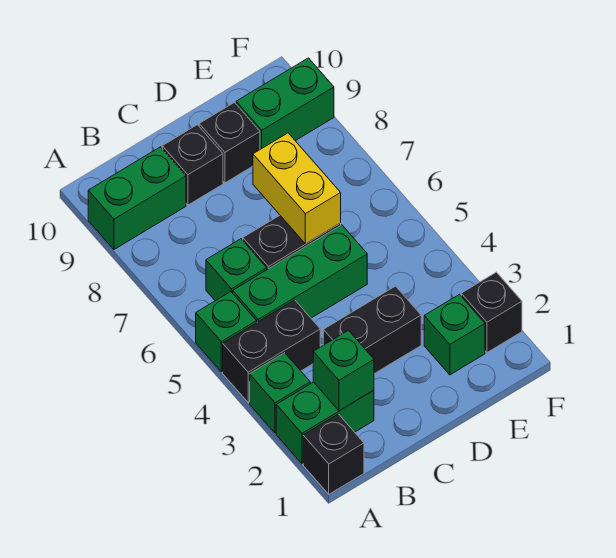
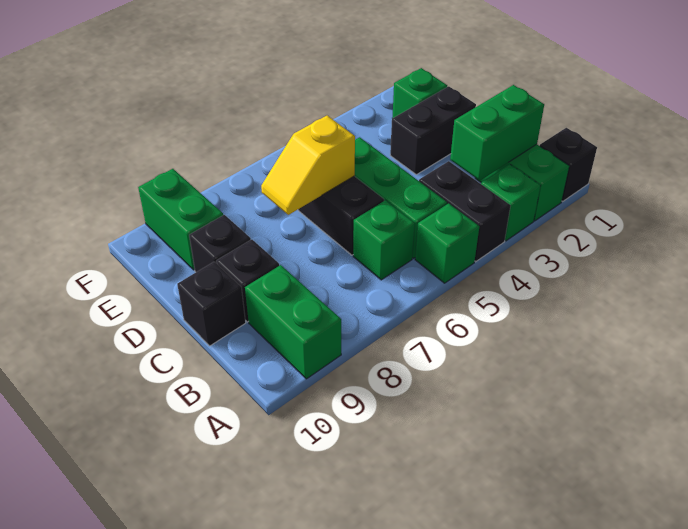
green brick B2 level 2 -> green brick B2:B3 level 2
black brick C3:D3 level 1 -> black brick D2:D3 level 1
yellow brick D6:D7 level 2 -> yellow slope D6:D7 level 2 top 6
black brick F2 level 1 -> black brick C10 level 1

